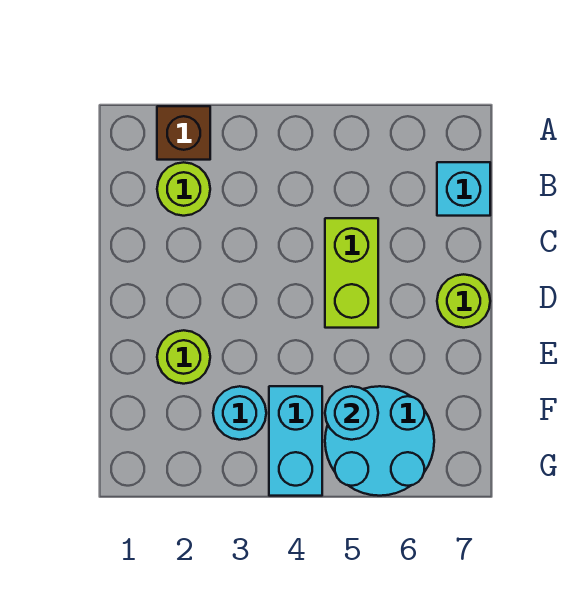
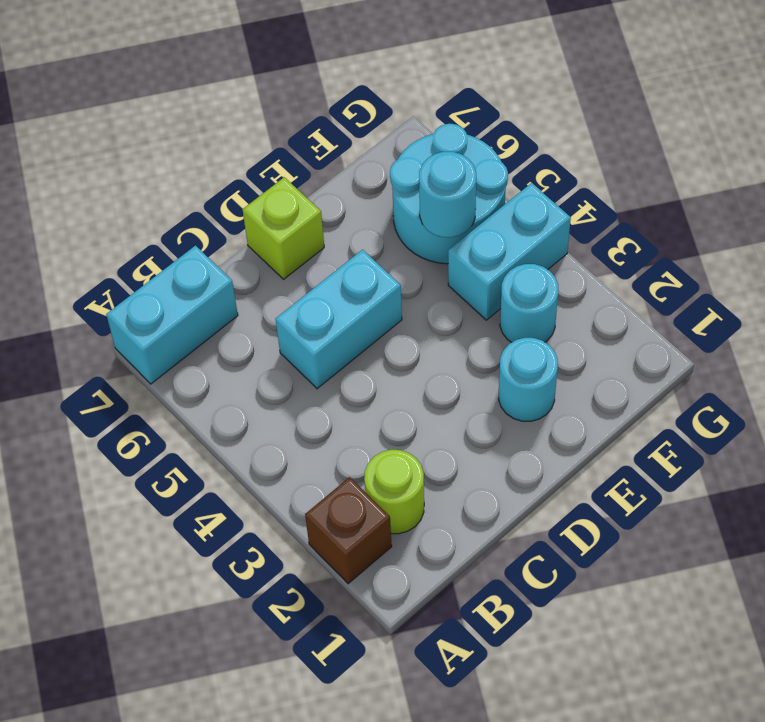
cyan brick B7 level 1 -> cyan brick A7:B7 level 1
lime brick C5:D5 level 1 -> cyan brick C5:D5 level 1
lime round brick D7 level 1 -> lime brick D7 level 1
lime round brick E2 level 1 -> cyan round brick E2 level 1

